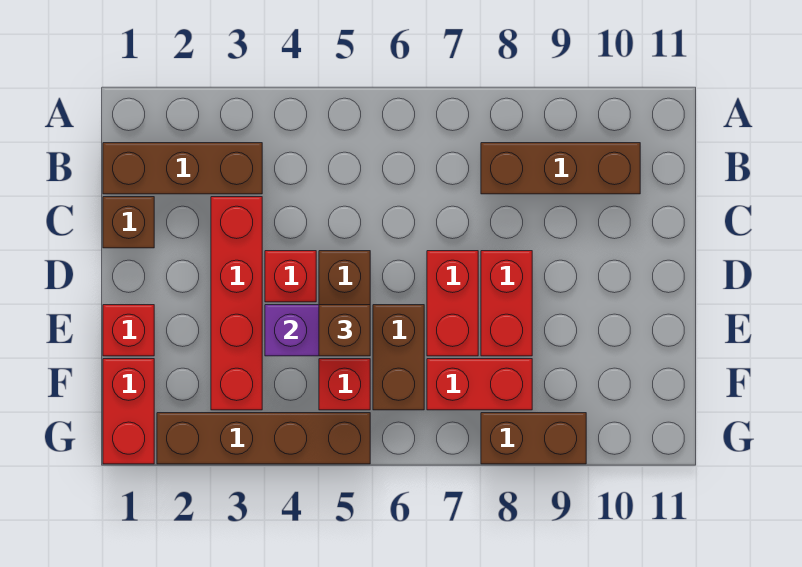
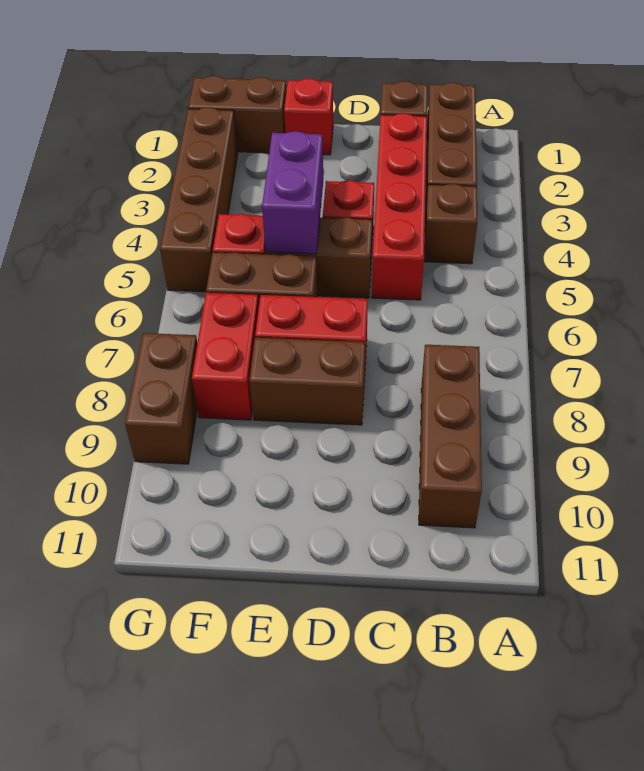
red brick C3:F3 level 1 -> red brick C2:C5 level 1
red brick D8:E8 level 1 -> brown brick D8:E8 level 1
brown brick E5 level 3 -> brown brick B4 level 1
red brick F1:G1 level 1 -> brown brick F1:G1 level 1

